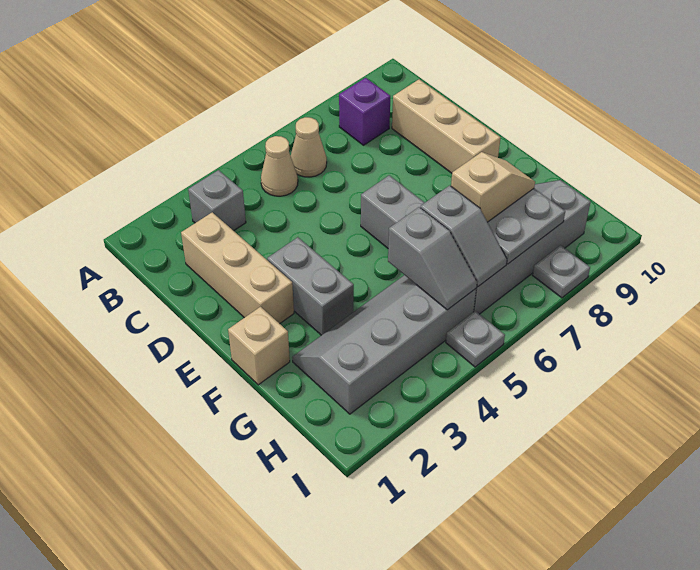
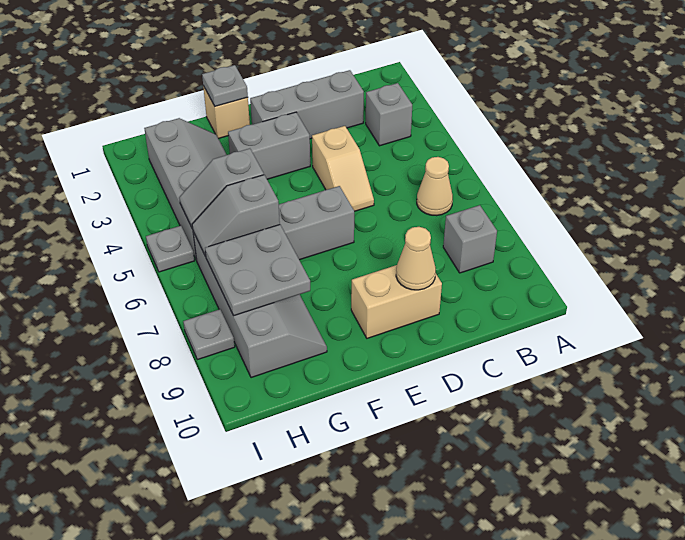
tan cone B5 level 1 -> tan cone D9 level 2
purple brick B8 level 1 -> grey brick B8 level 1
tan brick C2:E2 level 1 -> grey brick C2:E2 level 1
tan brick C9:E9 level 1 -> tan brick D9:E9 level 1
none -> grey plate F1 level 2
tan slope G7:G8 level 3 top 7 -> tan slope D4:D5 level 1 top 4

